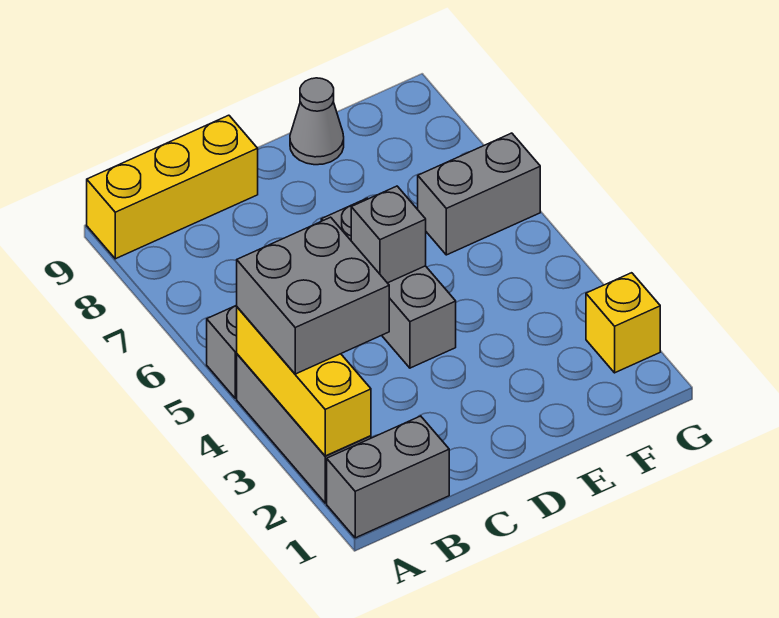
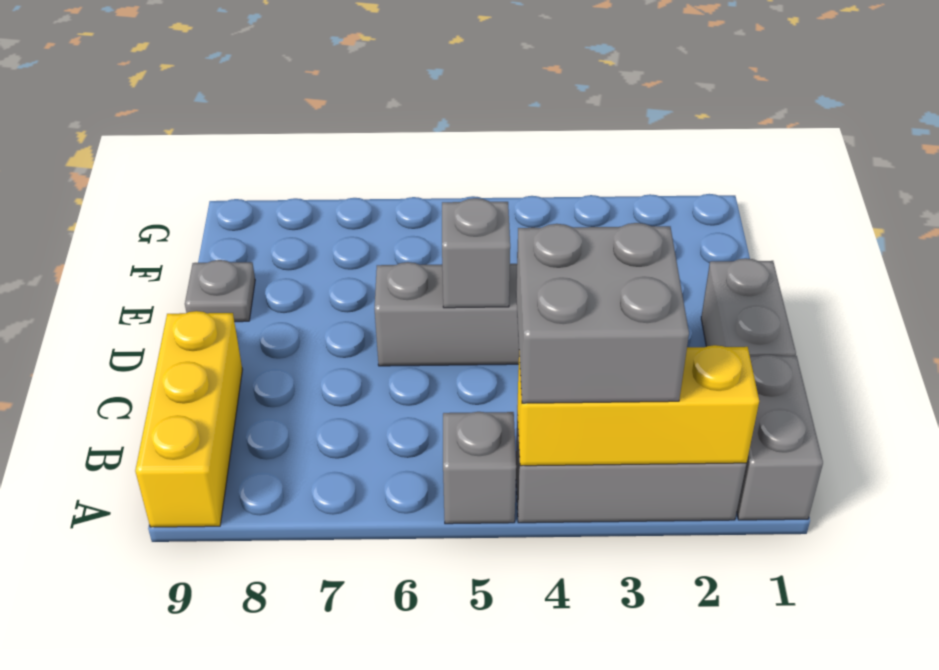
grey cone E9 level 1 -> grey plate E9 level 1
grey brick F6:G6 level 1 -> grey brick C1:D1 level 1
yellow brick G2 level 1 -> none

